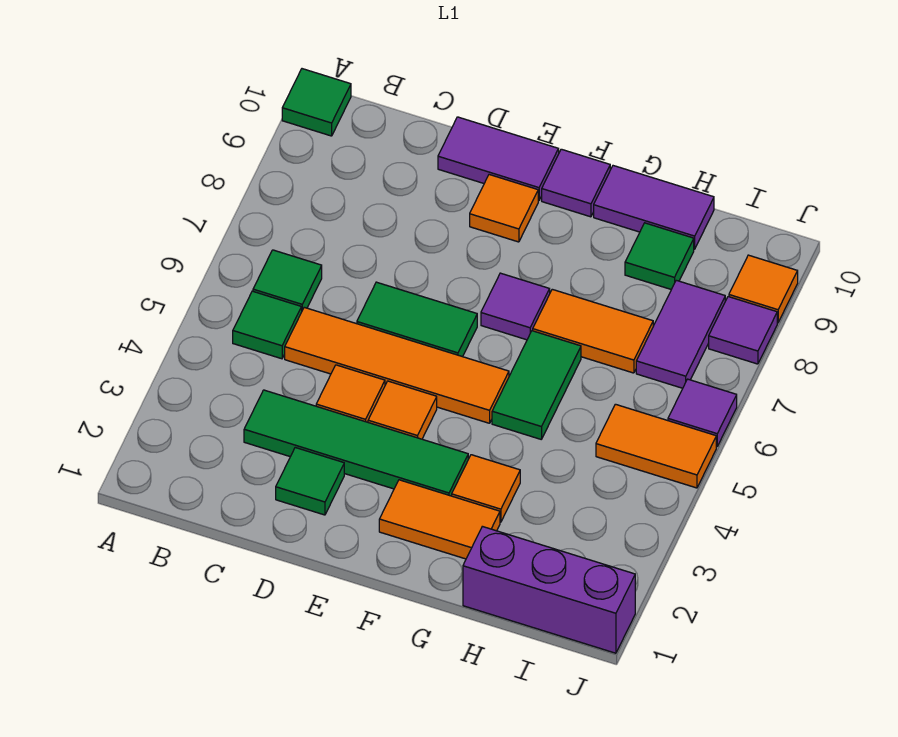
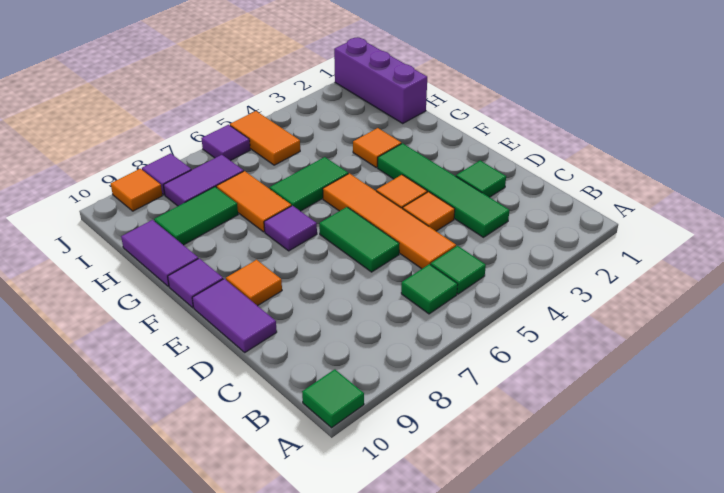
orange tile F2:G2 level 1 -> none
green tile H9 level 1 -> green tile H8:H9 level 1

